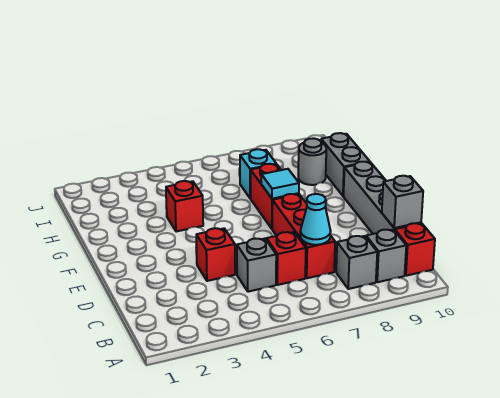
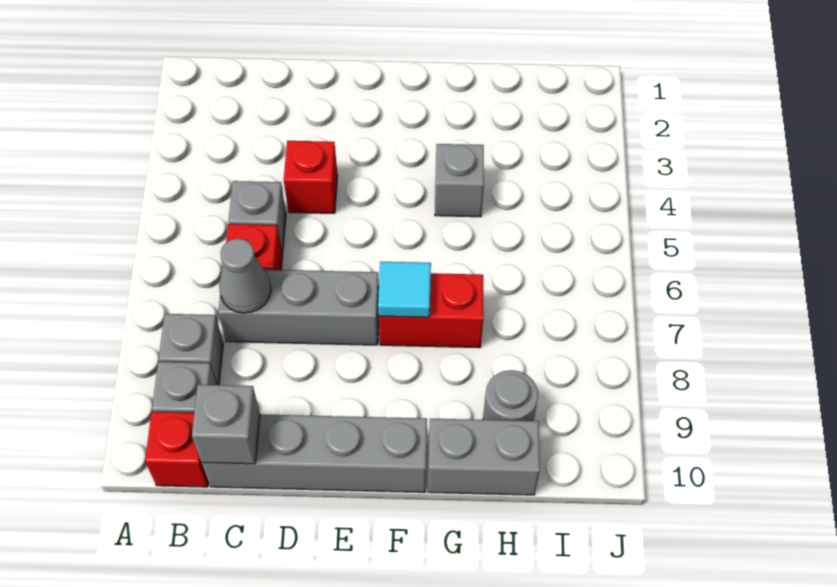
red brick C7:E7 level 1 -> grey brick C7:E7 level 1
cyan cone C7 level 2 -> grey cone C7 level 2
red brick G4 level 1 -> grey brick G4 level 1
cyan brick H7 level 1 -> none

